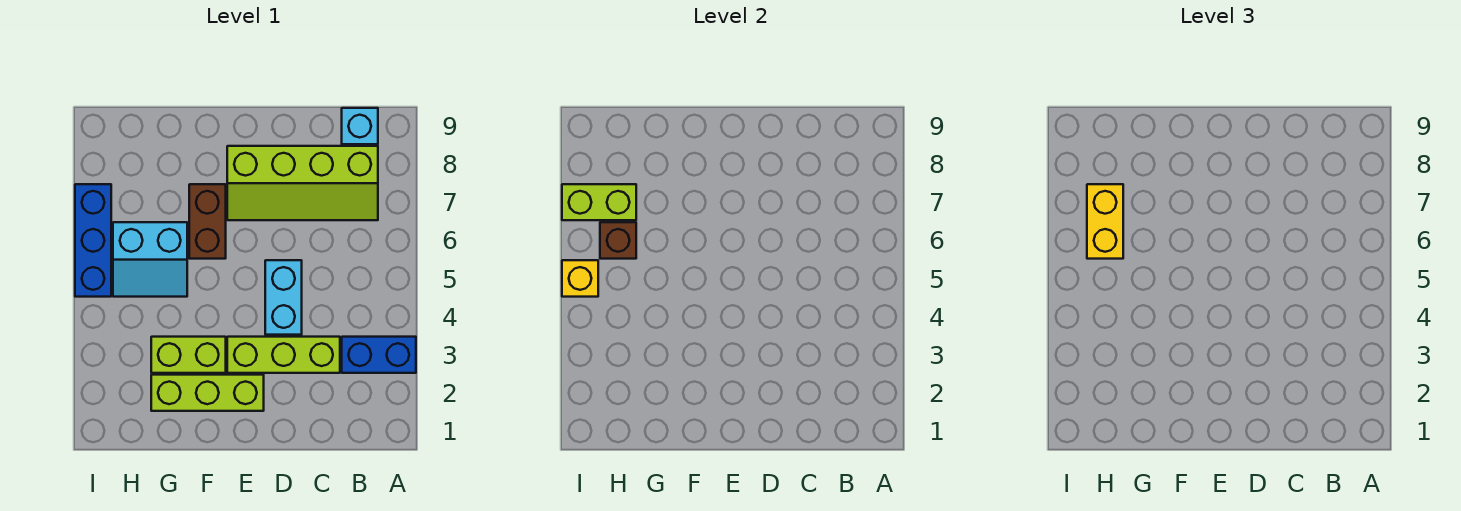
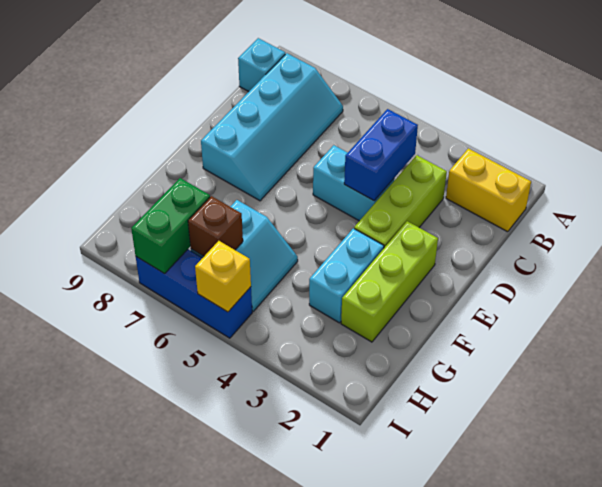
blue brick A3:B3 level 1 -> blue brick C4:D4 level 2
lime slope B7:E8 level 1 top 8 -> cyan slope B7:E8 level 1 top 8
lime brick F3:G3 level 1 -> cyan brick F3:G3 level 1
brown brick F6:F7 level 1 -> none
yellow brick H6:H7 level 3 -> yellow brick B1:B2 level 1
lime brick H7:I7 level 2 -> green brick H7:I7 level 2

